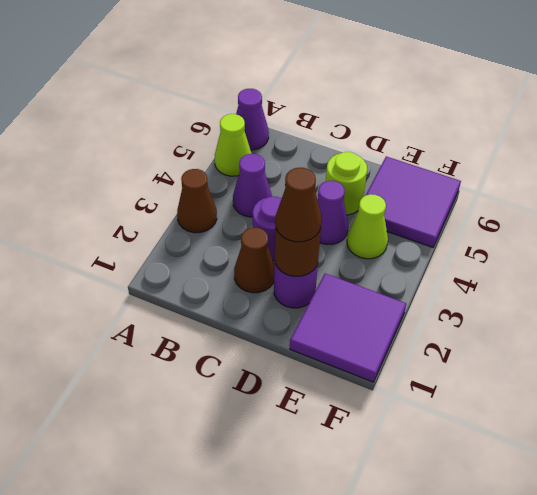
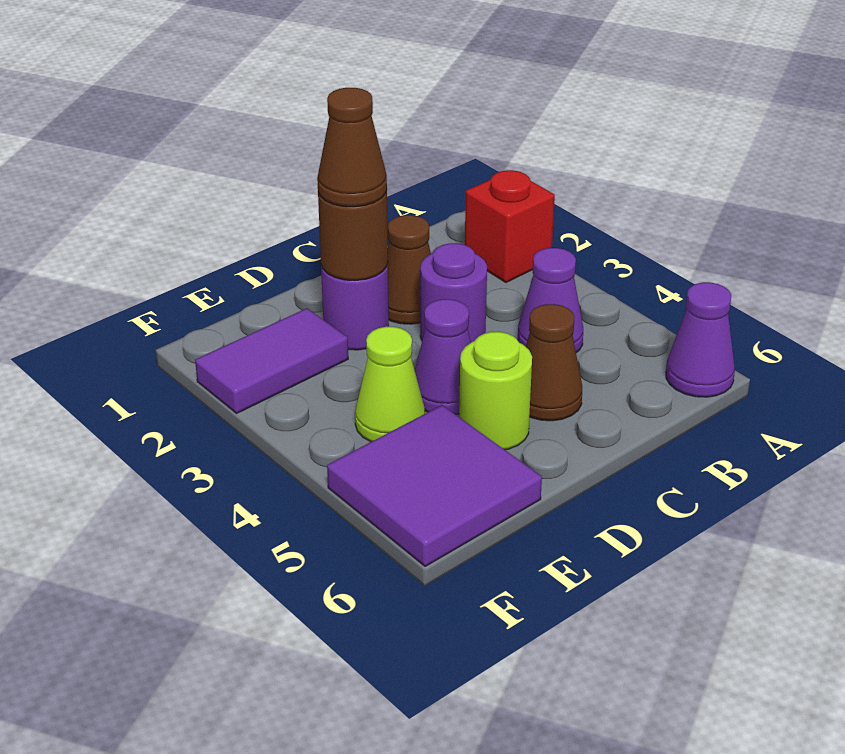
none -> red brick A2 level 1
brown cone A3 level 1 -> brown cone C5 level 1
lime cone A5 level 1 -> none
purple tile E1:F2 level 1 -> purple tile E2:F2 level 1

